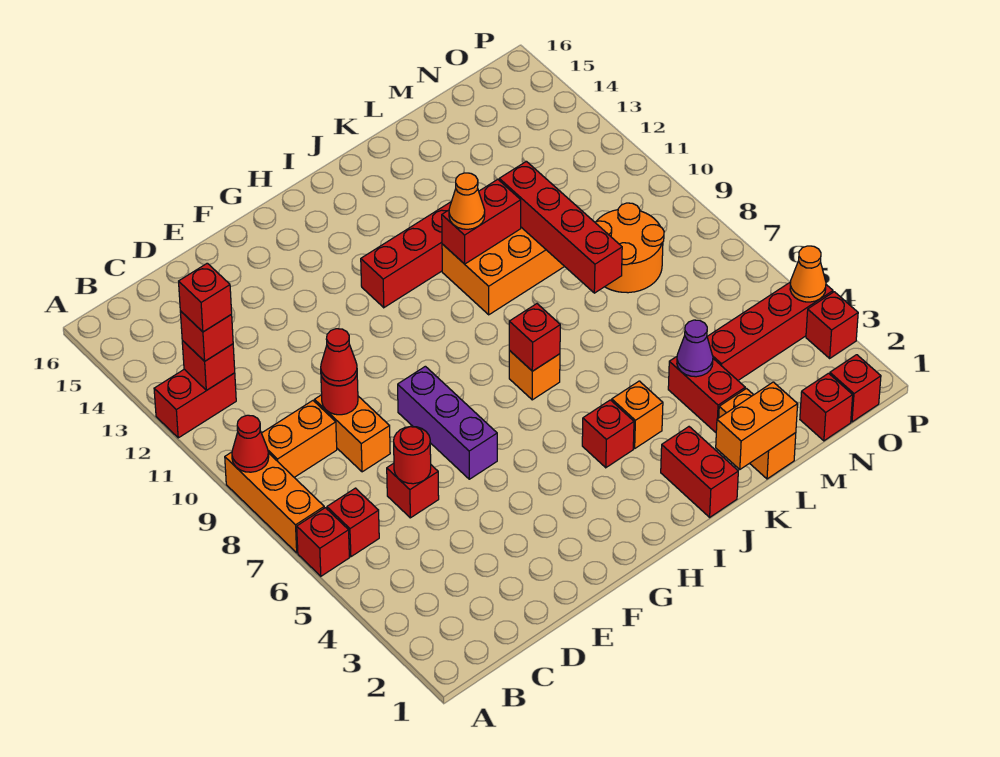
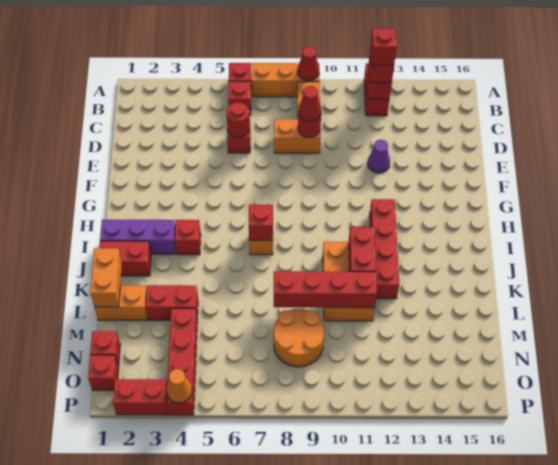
purple brick F6:F8 level 1 -> purple brick I1:I3 level 1
orange brick J4 level 1 -> none
orange cone J11 level 3 -> none
purple cone L4 level 2 -> purple cone E12 level 1
red brick P3 level 1 -> red brick P2:P3 level 1

